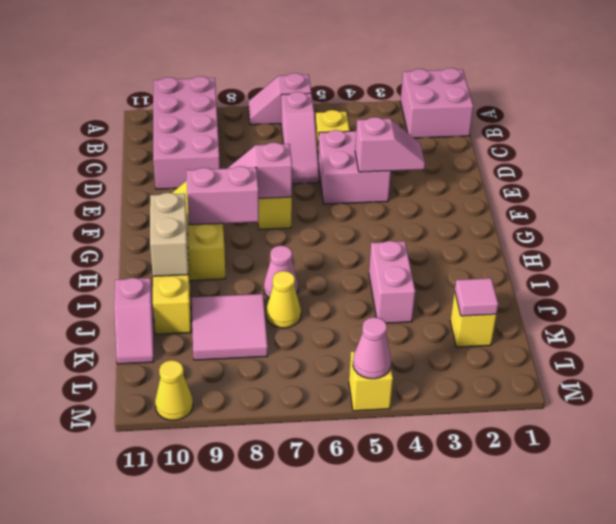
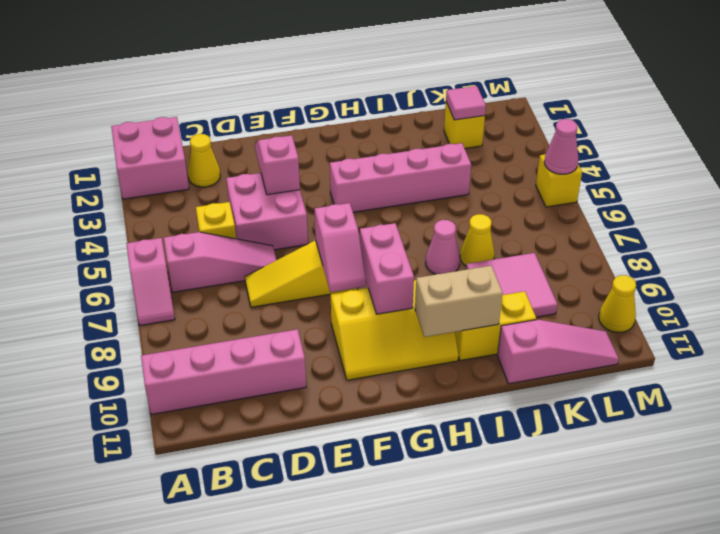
pink brick A9:D10 level 1 -> pink brick A10:D10 level 1
none -> yellow cone C2 level 1
pink brick I4:J4 level 1 -> pink brick G4:J4 level 1
pink slope J11:K11 level 1 top J -> pink slope J11:L11 level 1 top J

